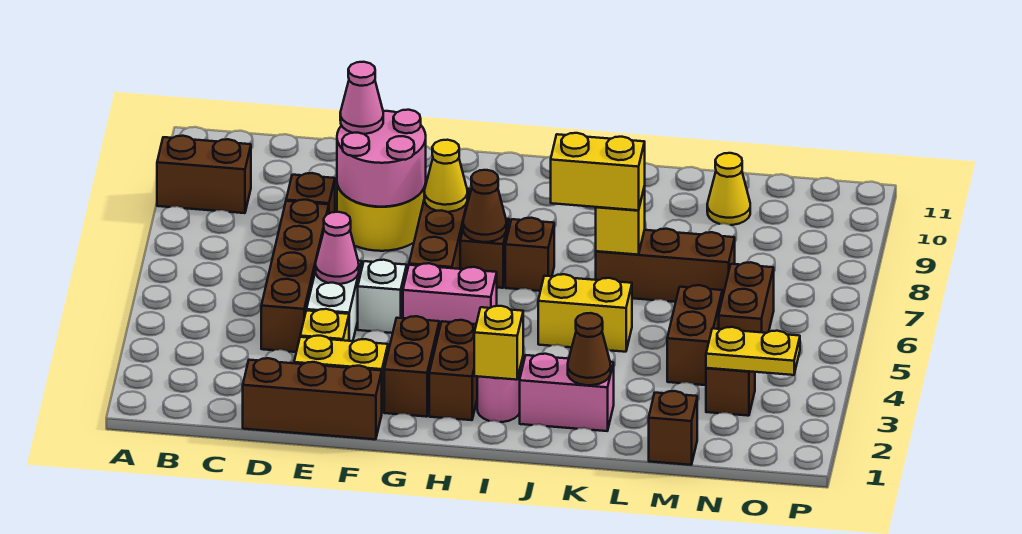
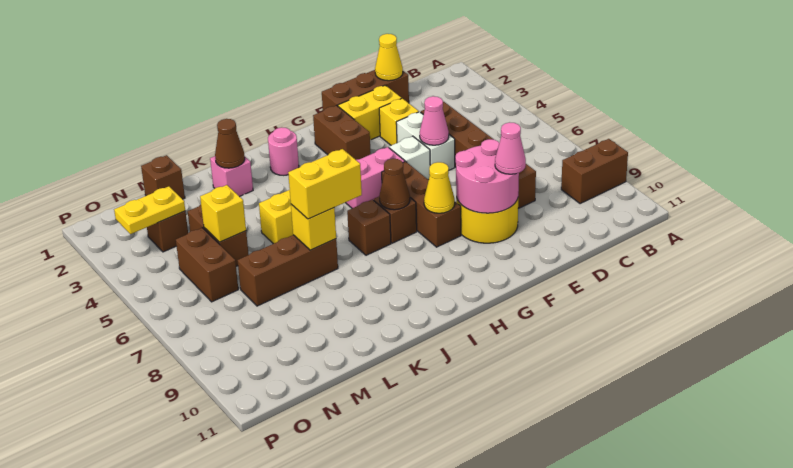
brown brick H2:H3 level 1 -> none
yellow brick I2 level 2 -> yellow brick M5 level 2
pink brick J2:K2 level 1 -> pink brick K2 level 1
yellow cone M10 level 1 -> yellow cone D1 level 2

